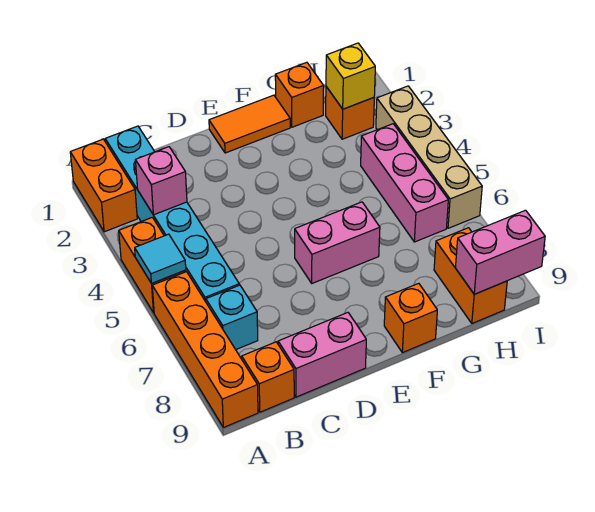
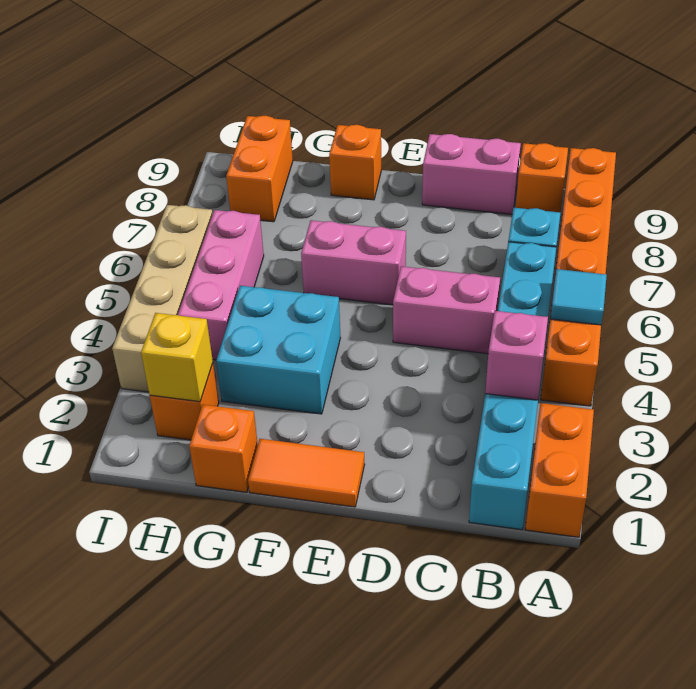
none -> cyan brick F3:G4 level 1
pink brick H9:I9 level 2 -> pink brick C5:D5 level 1

